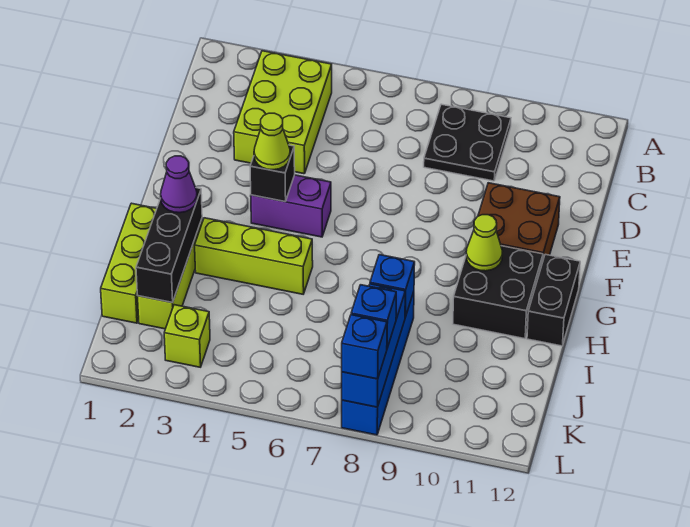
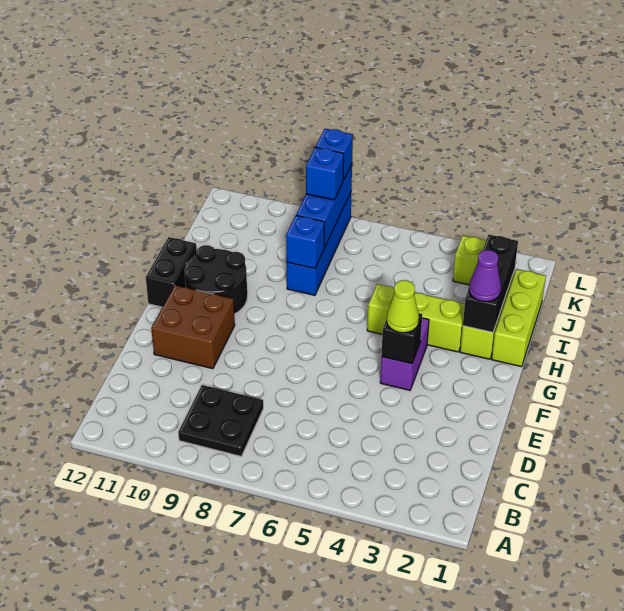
lime brick B3:D4 level 1 -> none
purple brick F4:F5 level 1 -> purple brick F4:G4 level 1
black brick G10:H11 level 1 -> black round brick G10:H11 level 1
lime cone G10 level 2 -> none

